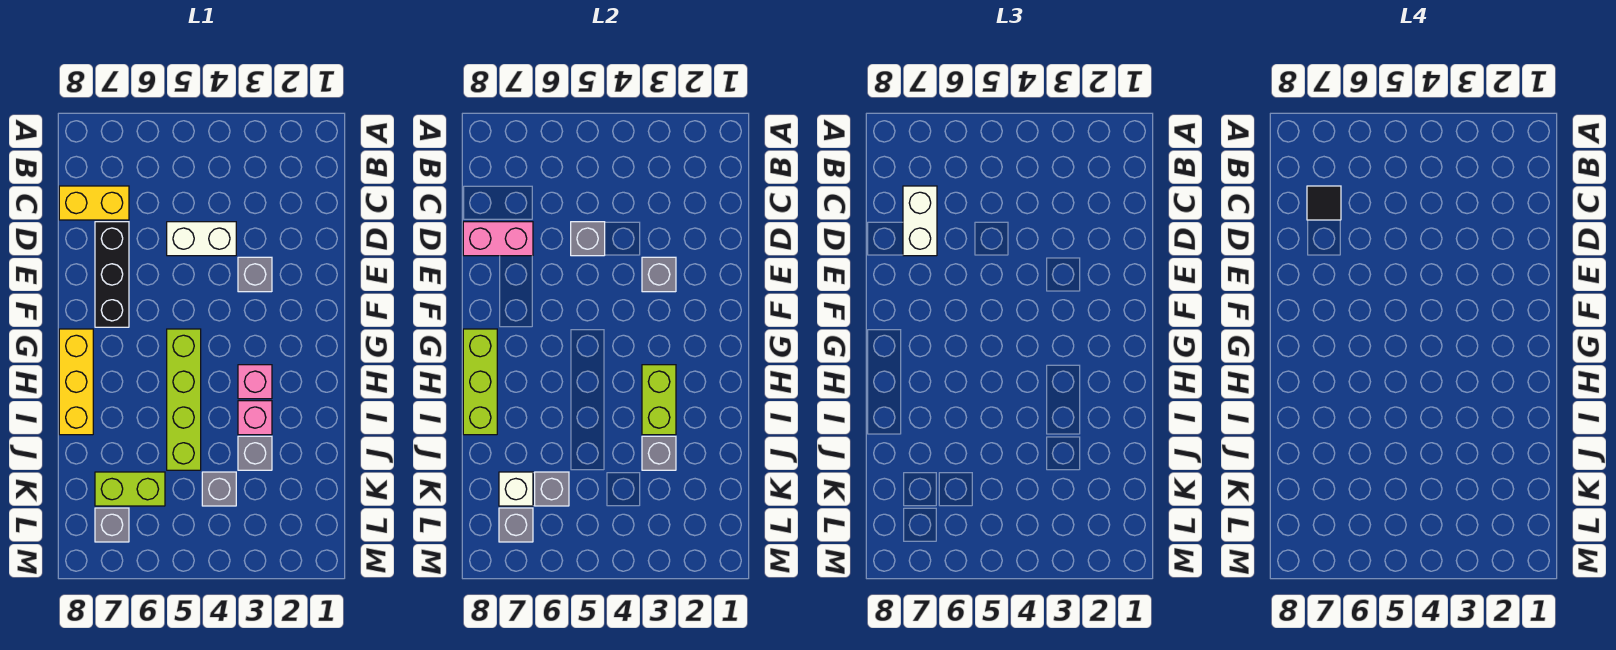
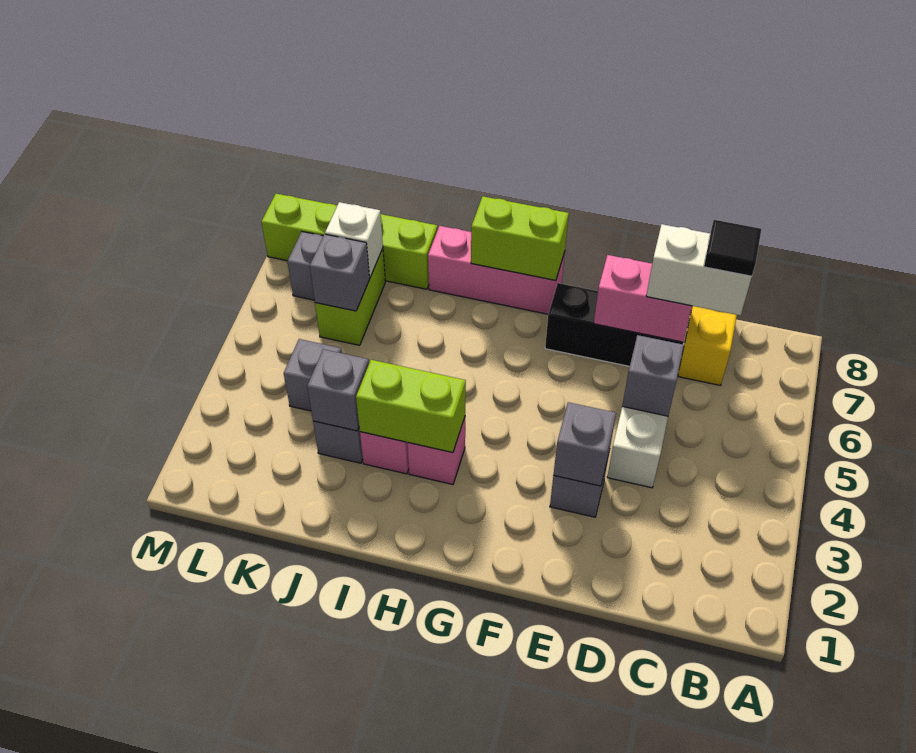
pink brick D7:D8 level 2 -> pink brick D7:E7 level 2
lime brick G5:J5 level 1 -> lime brick J8:M8 level 1
yellow brick G8:I8 level 1 -> pink brick G8:I8 level 1
lime brick G8:I8 level 2 -> lime brick G8:H8 level 2
grey brick L7 level 2 -> none

